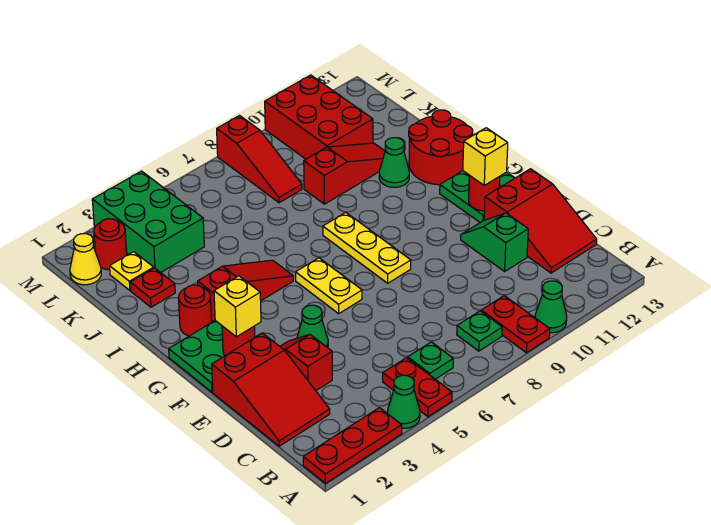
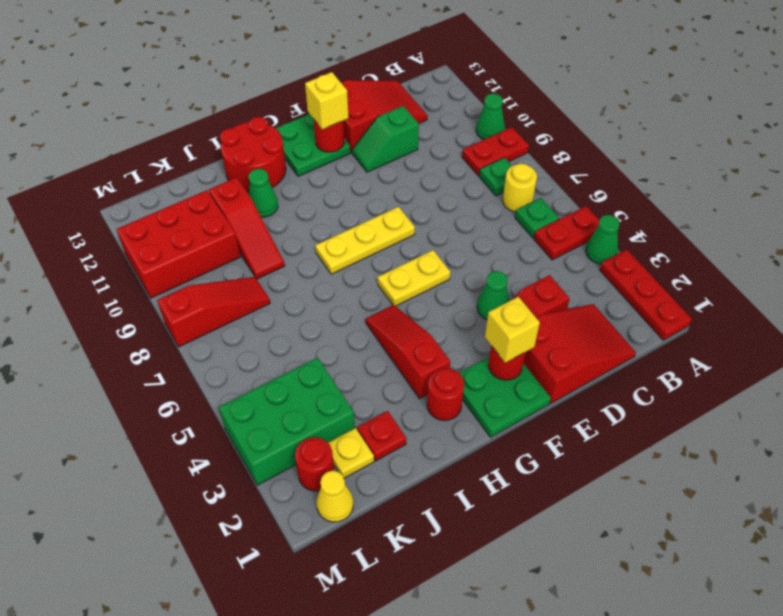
none -> yellow round brick B7 level 1
red slope J9:J11 level 1 top 9 -> red slope J9:J11 level 1 top 11

